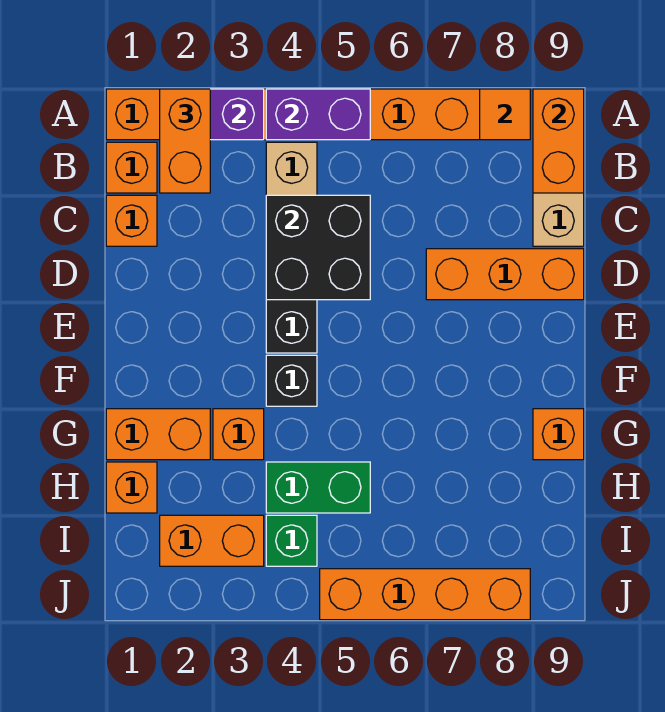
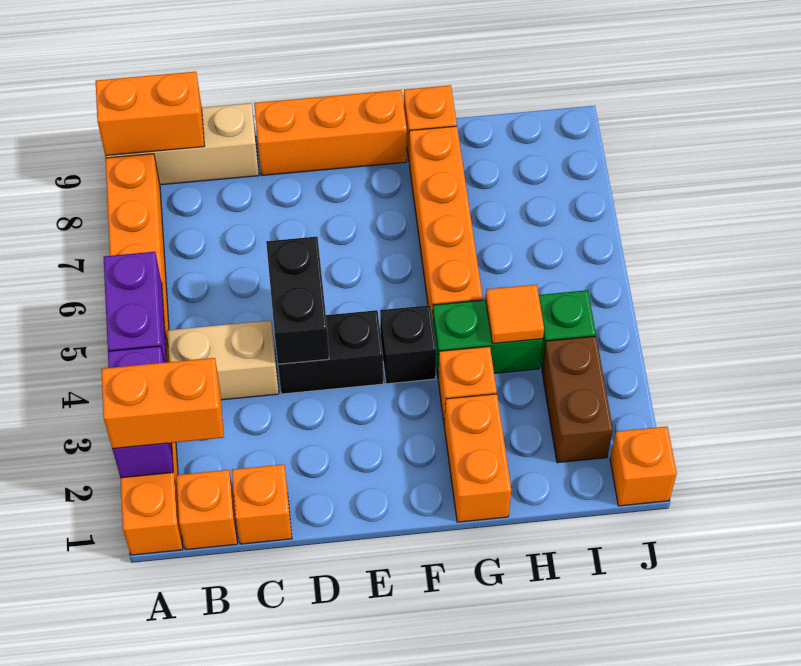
orange tile A8 level 2 -> orange tile H4 level 2
black brick C4:D5 level 2 -> black brick D4:D5 level 2
orange brick D7:D9 level 1 -> orange brick D9:F9 level 1
orange brick H1 level 1 -> orange brick J1 level 1
green brick H4:H5 level 1 -> green brick G4:H4 level 1
orange brick I2:I3 level 1 -> brown brick I2:I3 level 1
orange brick J5:J8 level 1 -> orange brick G5:G8 level 1

